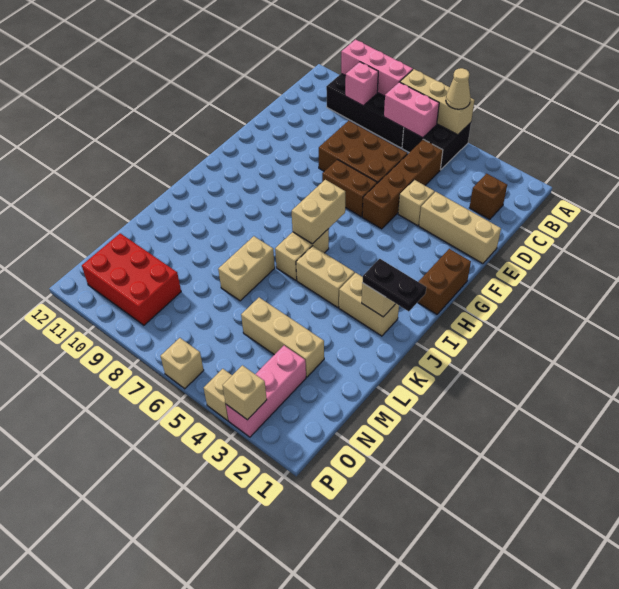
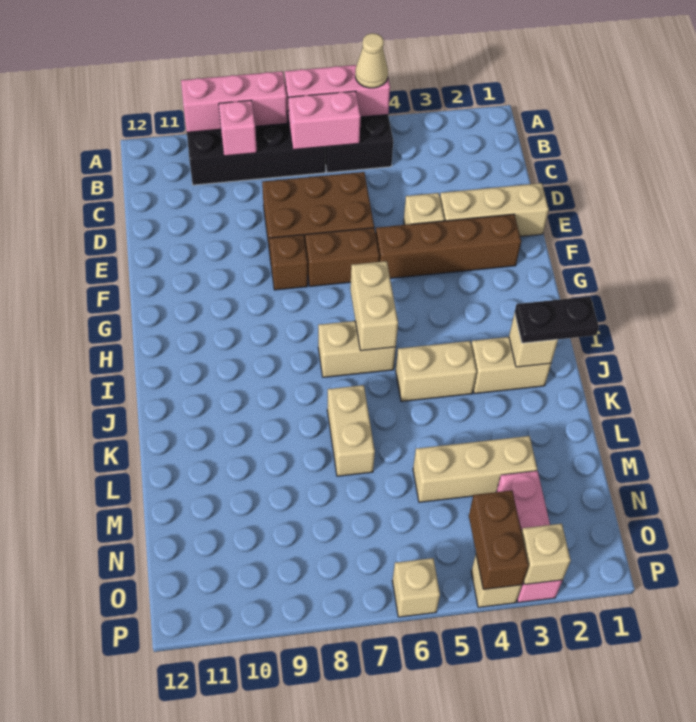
tan brick A5:A7 level 2 -> pink brick A5:A7 level 2
brown brick C2 level 1 -> brown brick F8 level 1
brown brick C5:F5 level 1 -> brown brick F2:F5 level 1
brown brick G1:H1 level 1 -> brown brick O4:P4 level 2
tan brick I6:J6 level 1 -> tan brick I6:I7 level 1
red brick N9:O11 level 1 -> none

